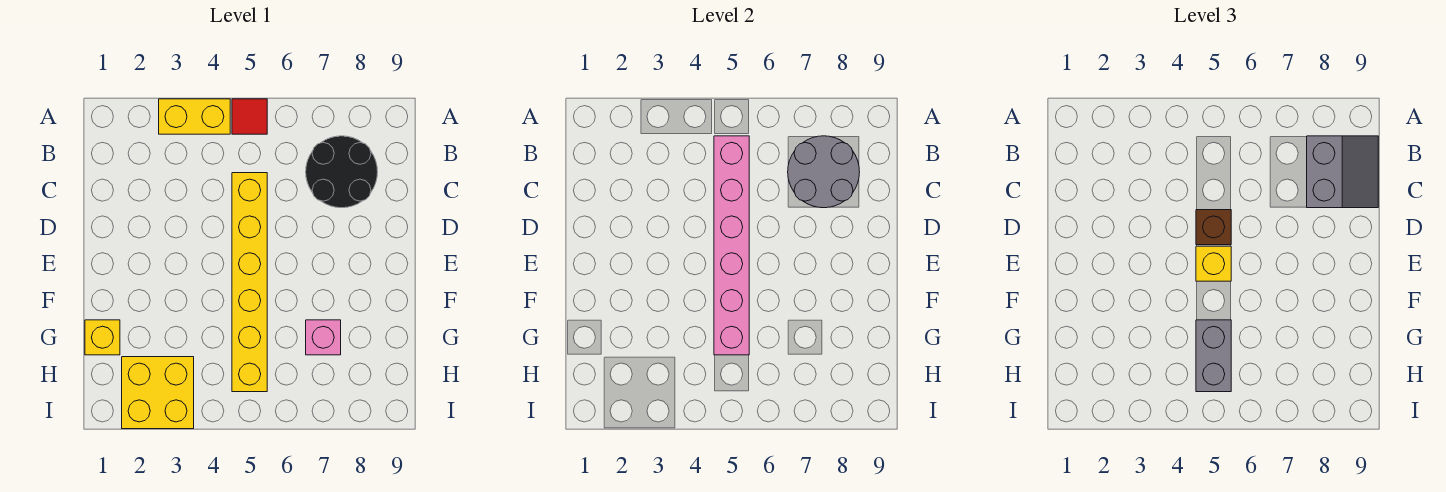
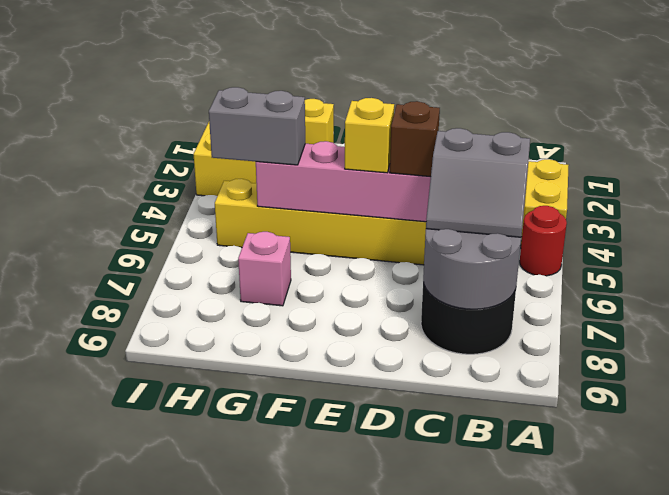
red tile A5 level 1 -> red round brick A5 level 1
grey slope B8:C9 level 3 top 8 -> grey slope B6:C7 level 3 top 6

